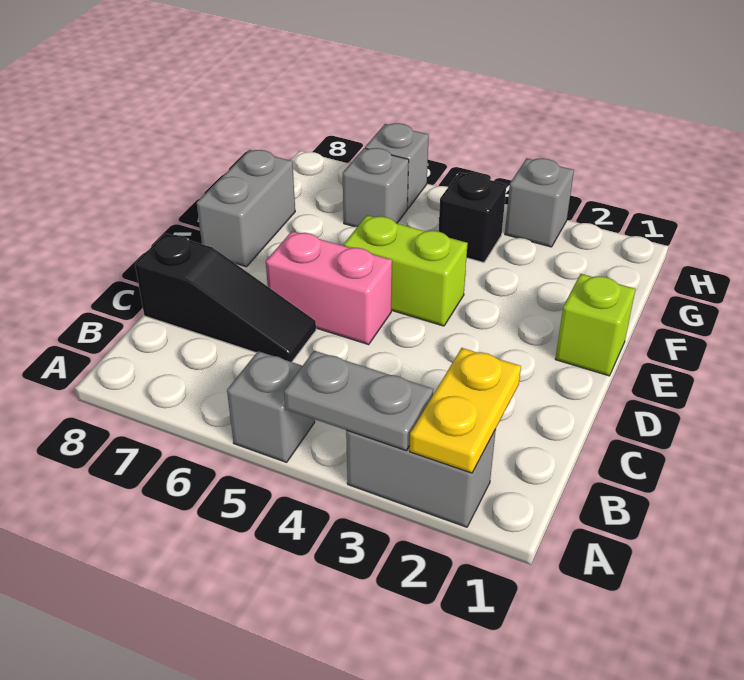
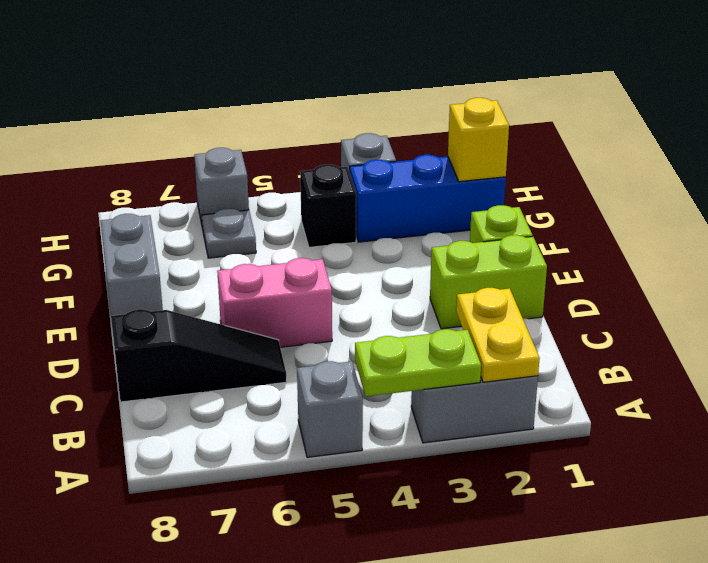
grey plate A3:A4 level 2 -> lime plate A3:A4 level 2
lime brick E4:E5 level 1 -> lime brick D1:D2 level 1
none -> blue brick G1:G3 level 1
none -> yellow brick G1 level 2
grey brick G6 level 1 -> grey plate G6 level 1

